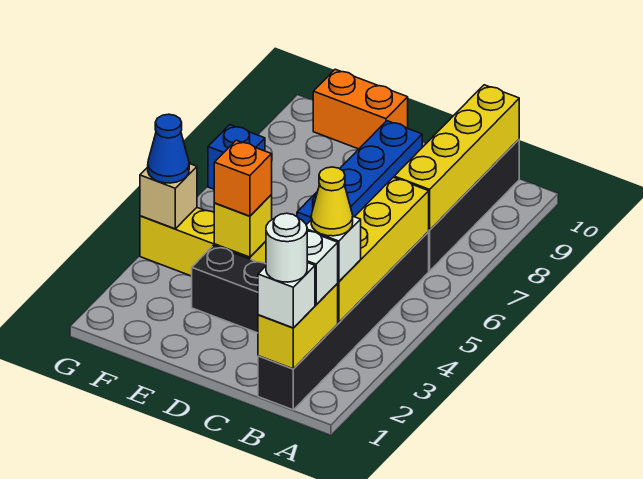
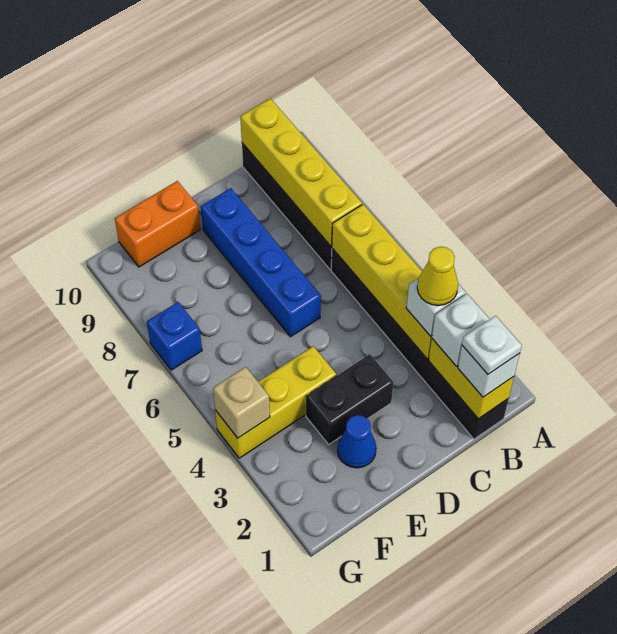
white round brick B1 level 4 -> white plate B1 level 4
yellow brick E4 level 2 -> none
orange brick E4 level 3 -> none
blue cone G4 level 3 -> blue cone E2 level 1

